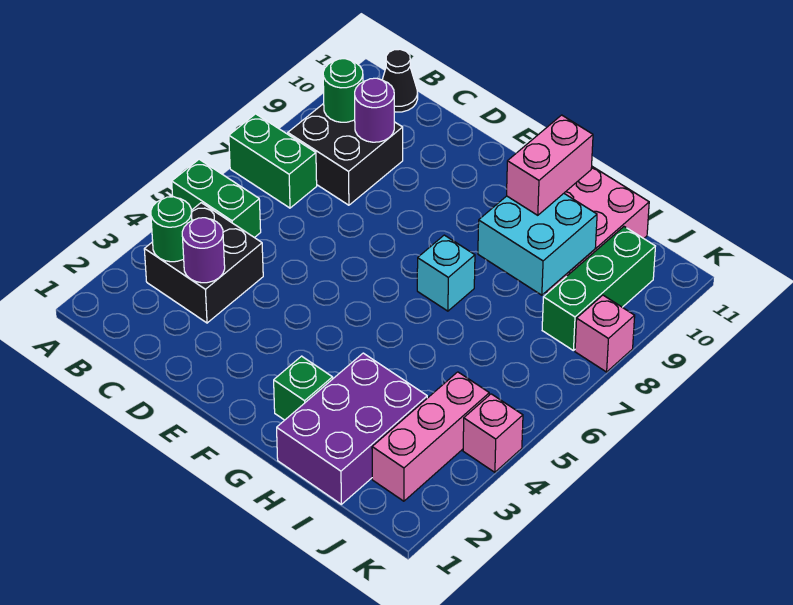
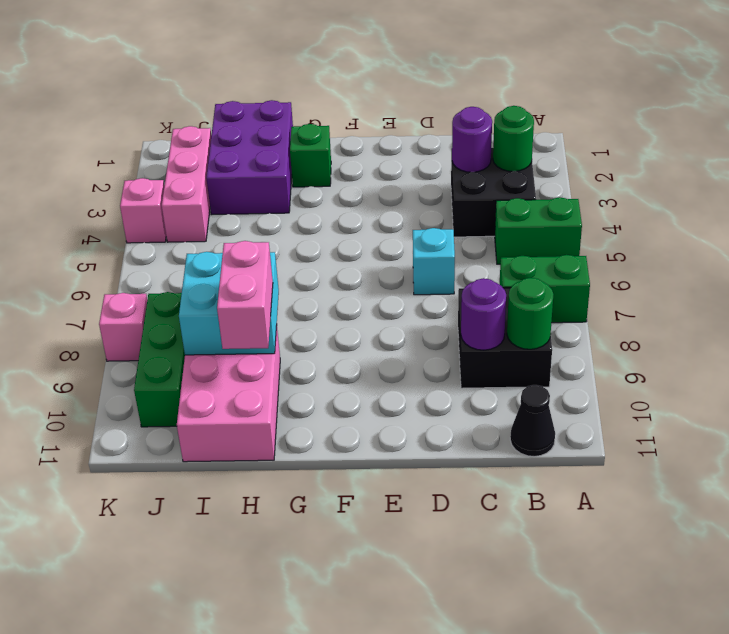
cyan brick G7 level 1 -> cyan brick D6 level 1

